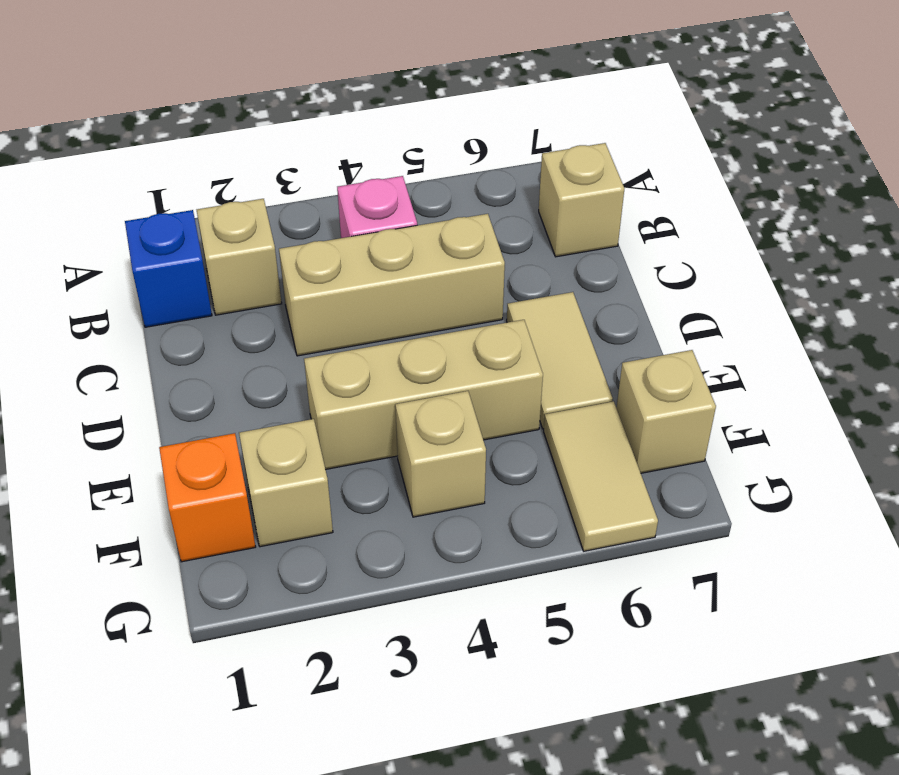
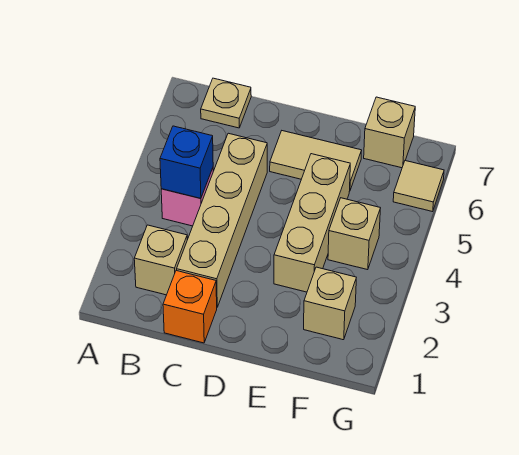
blue brick B1 level 1 -> blue brick B4 level 2
tan brick B7 level 1 -> tan plate B7 level 1
tan brick C3:C5 level 1 -> tan brick C2:C5 level 1
orange brick F1 level 1 -> orange brick C1 level 1
tan tile F6:G6 level 1 -> tan tile G6 level 1

